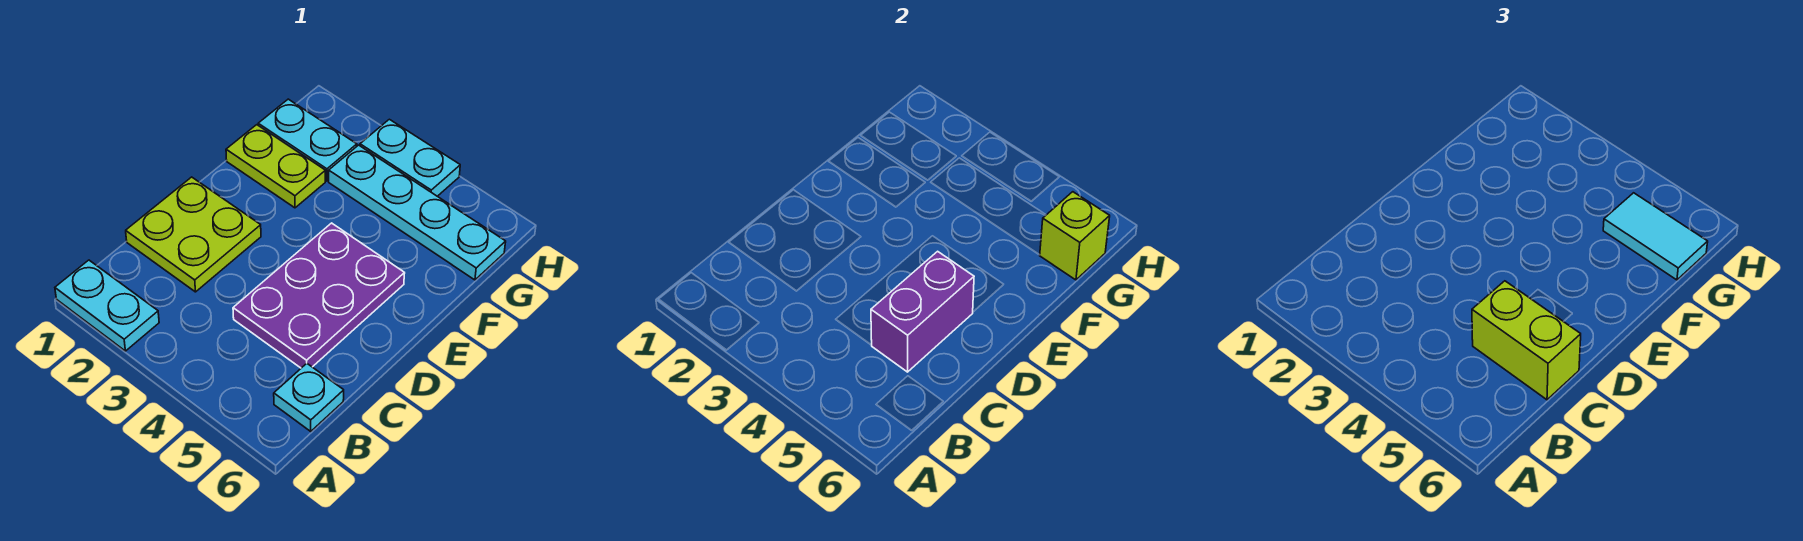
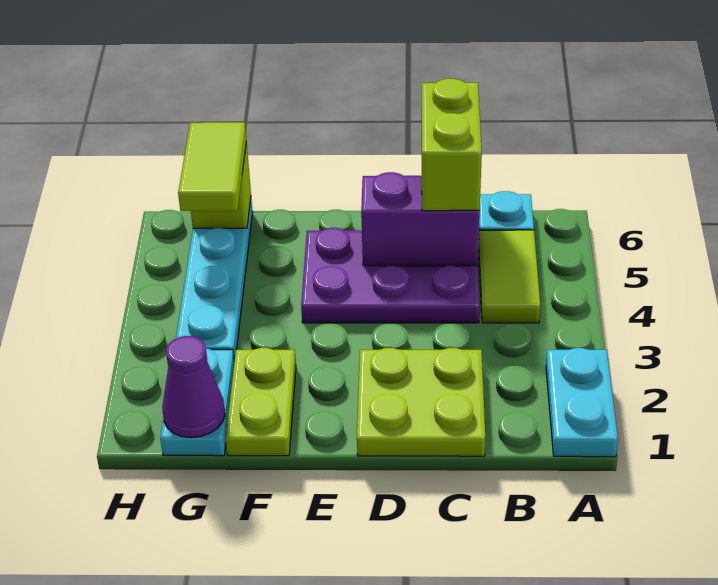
none -> lime tile B4:B5 level 1
none -> purple cone G1 level 2
cyan tile G5:G6 level 3 -> lime tile G5:G6 level 3
cyan plate H3:H4 level 1 -> none

